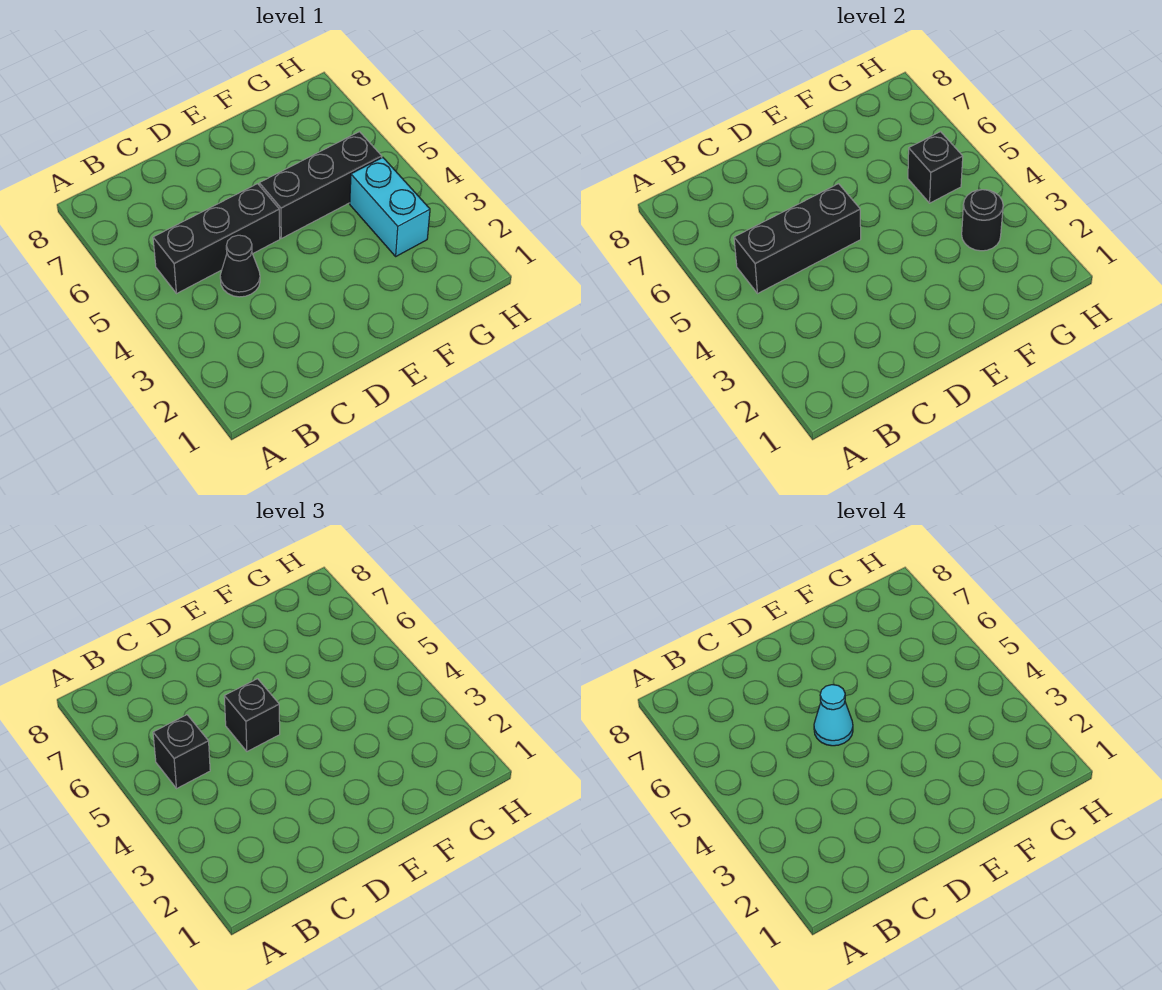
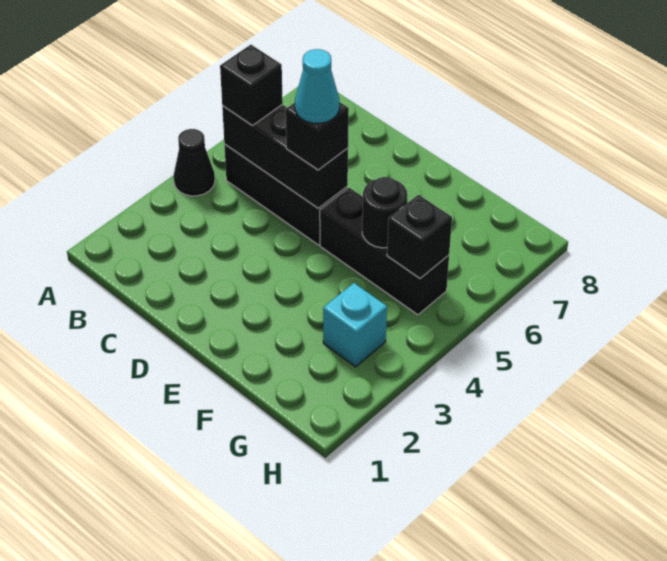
black cone C4 level 1 -> black cone A4 level 1
cyan brick G3:G4 level 1 -> cyan brick G3 level 1
black round brick G3 level 2 -> black round brick F5 level 2

